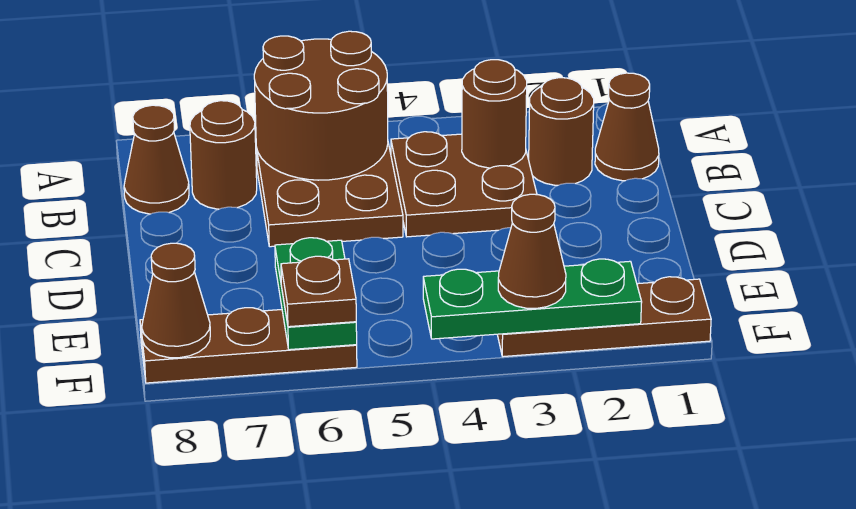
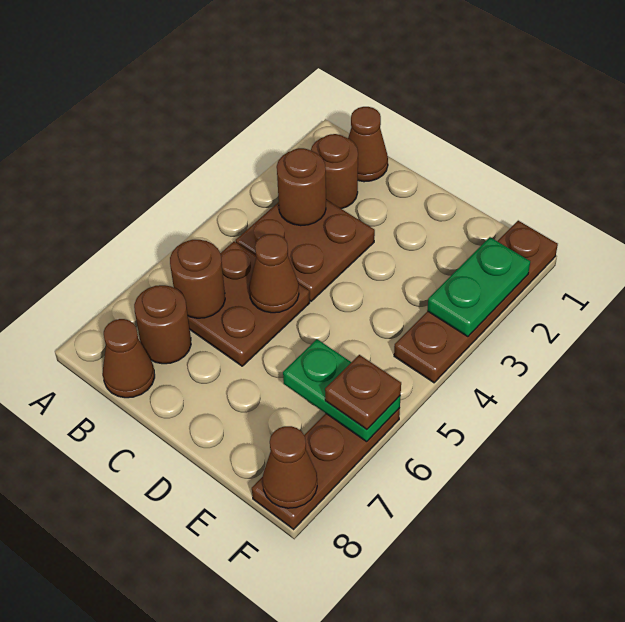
brown round brick A5:B6 level 2 -> brown round brick B6 level 2
brown plate F1:F3 level 1 -> brown plate F1:F4 level 1
green plate F2:F4 level 2 -> green plate F2:F3 level 2
brown cone F3 level 3 -> brown cone C5 level 2

